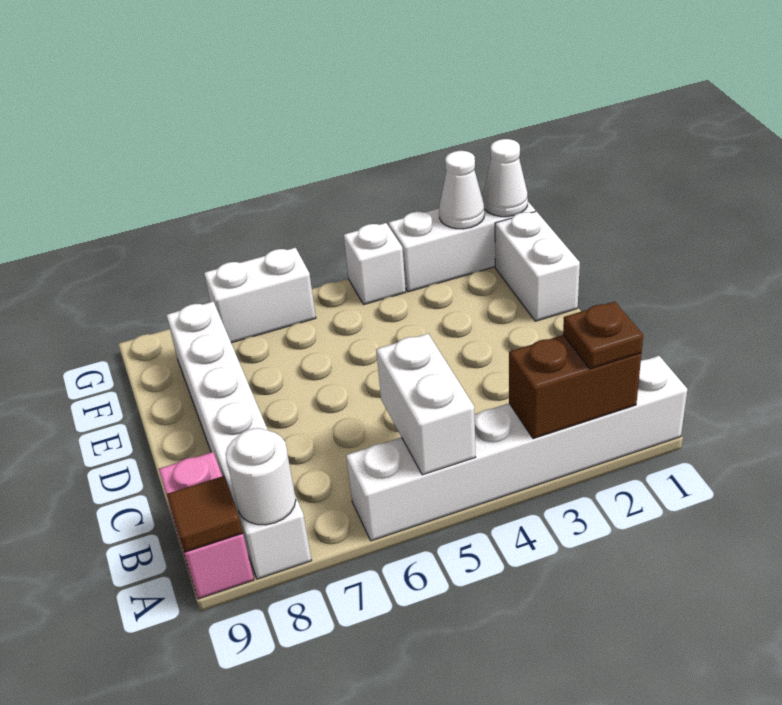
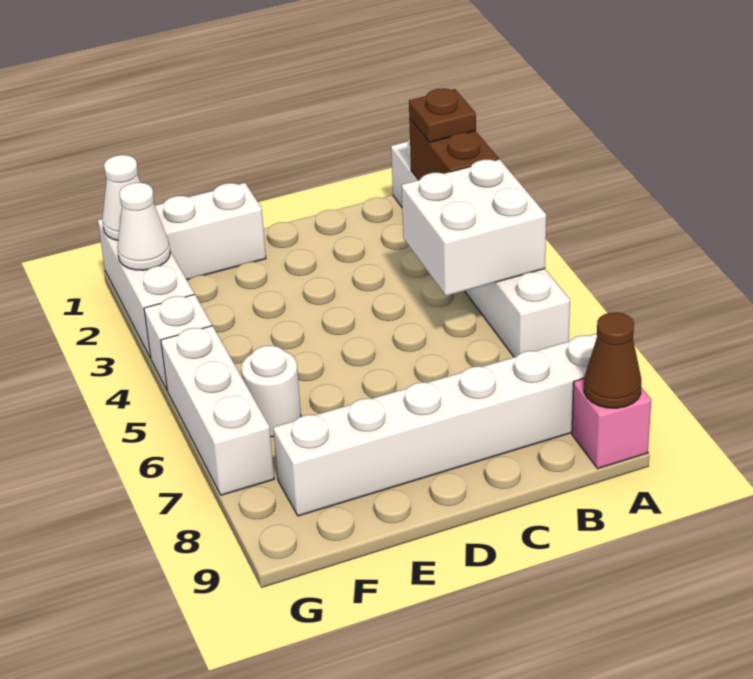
white brick A5:B5 level 2 -> white brick A4:B5 level 2
white round brick A8 level 2 -> white round brick F6 level 1
pink brick A9:B9 level 1 -> pink brick A9 level 1
brown tile A9 level 2 -> brown cone A9 level 2
white brick G6:G7 level 1 -> white brick G5:G7 level 1

